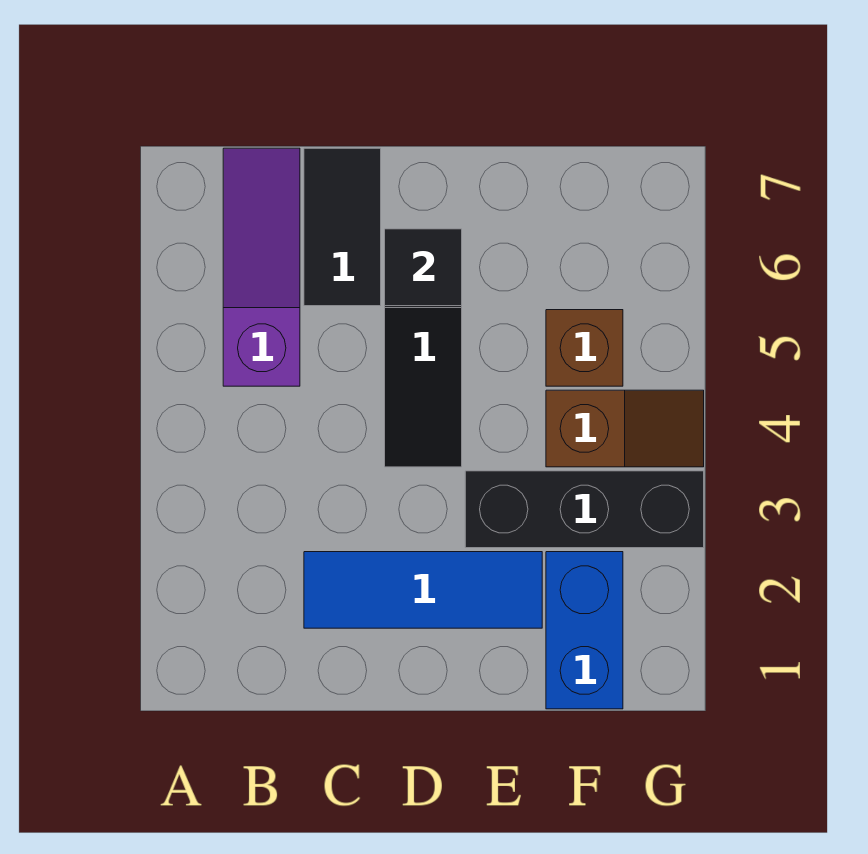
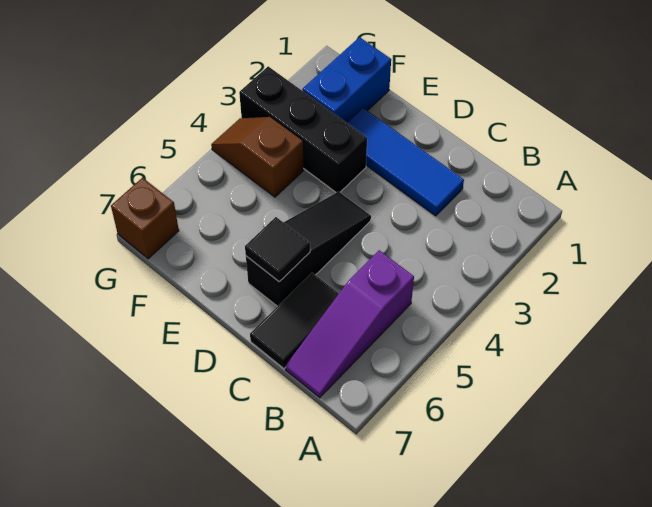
brown brick F5 level 1 -> brown brick G7 level 1

